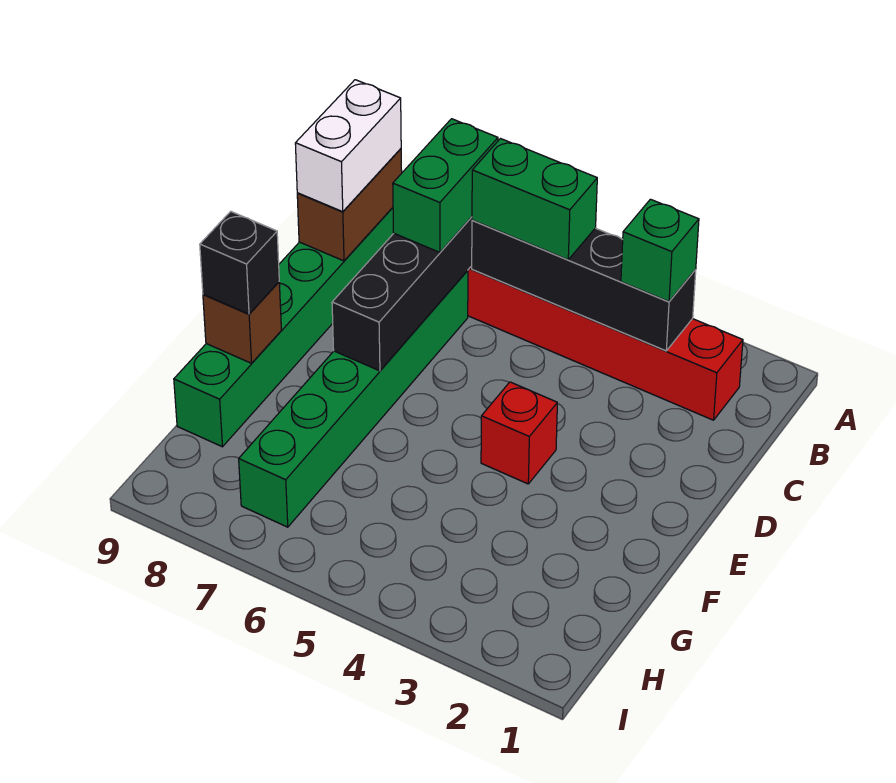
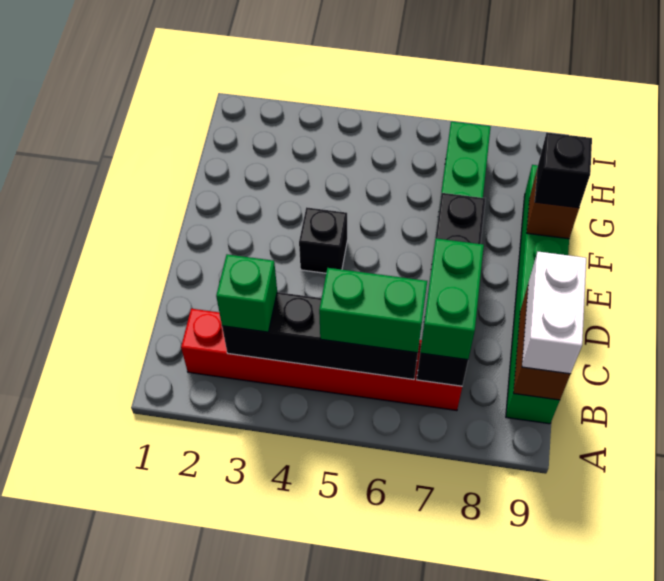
red brick E4 level 1 -> black brick E4 level 1

